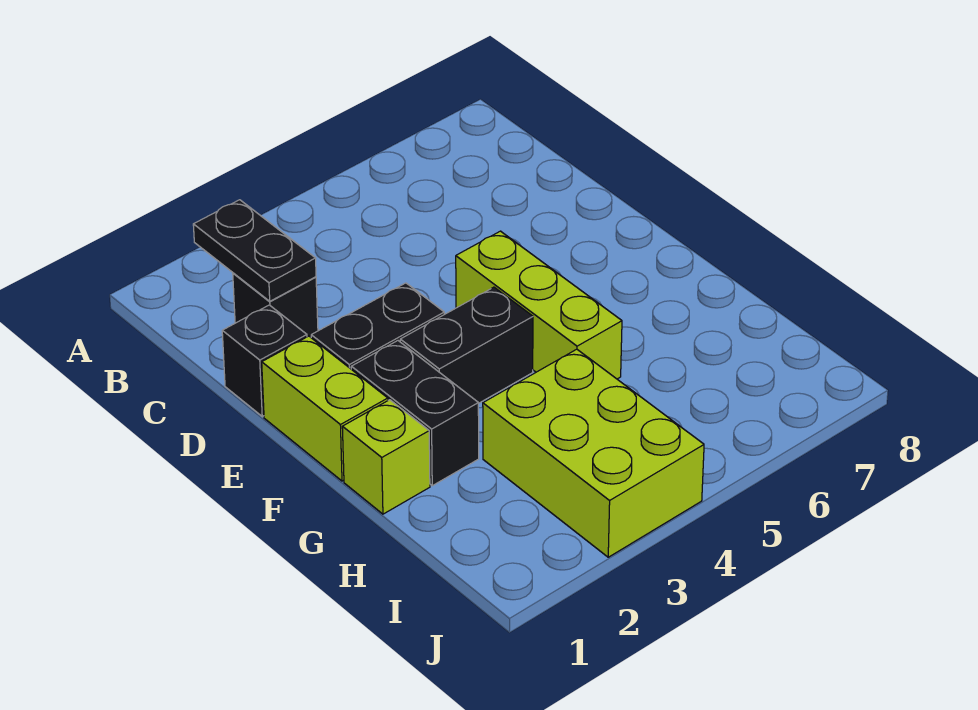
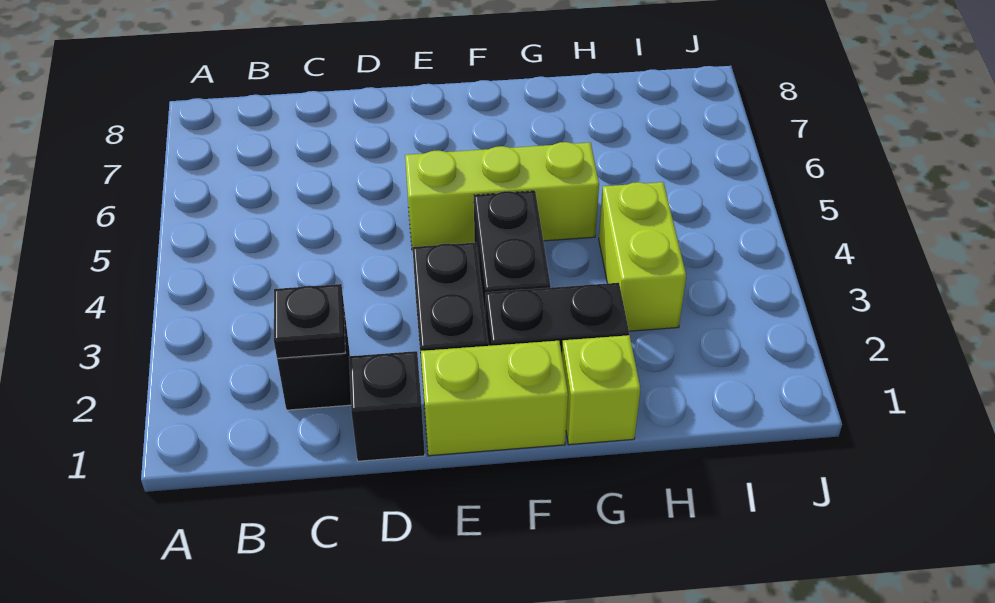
black plate B2:C2 level 2 -> black plate C2 level 2
lime brick H3:J4 level 1 -> lime brick H3:H4 level 1

